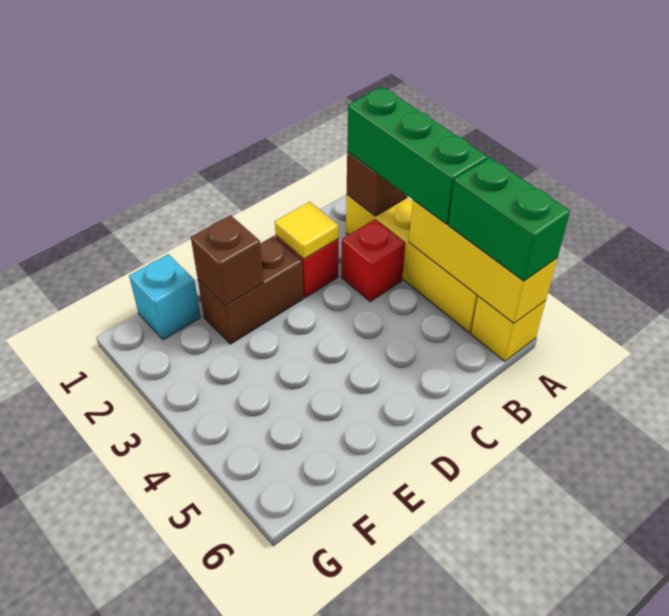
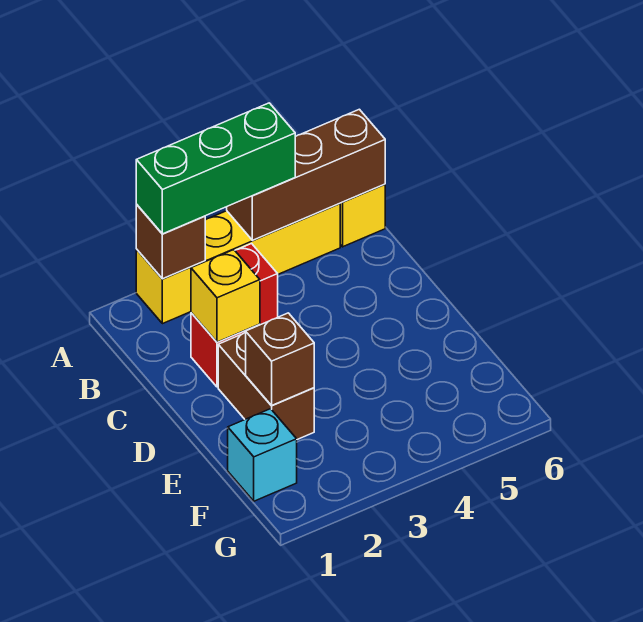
yellow brick A4:A6 level 2 -> brown brick A4:A6 level 2
green brick A5:A6 level 3 -> none
yellow tile C2 level 2 -> yellow brick C2 level 2

